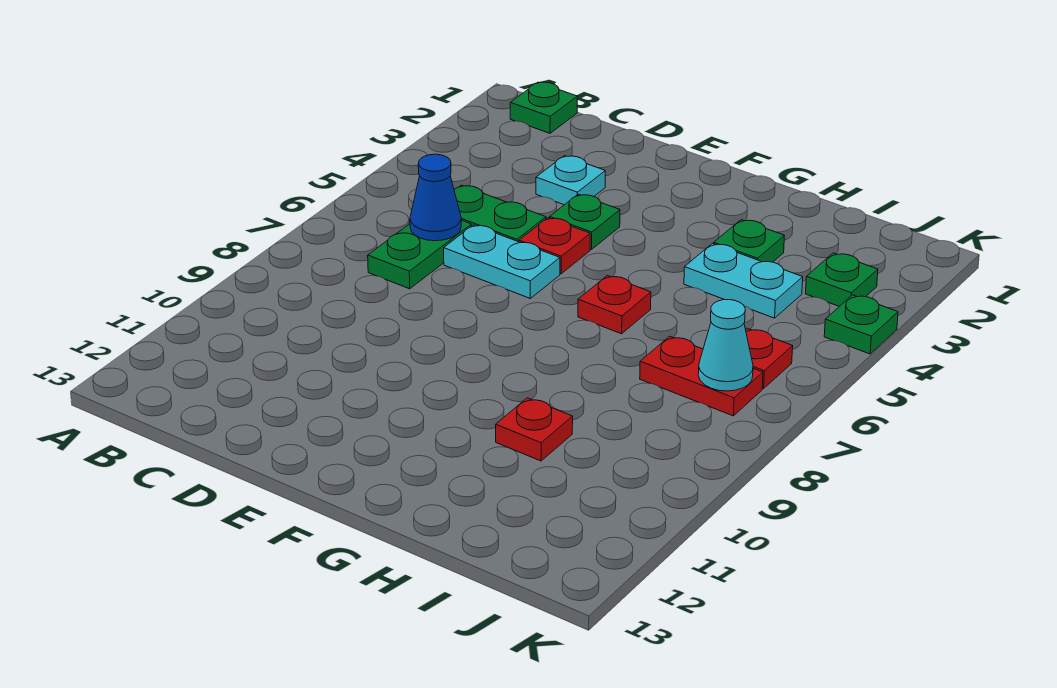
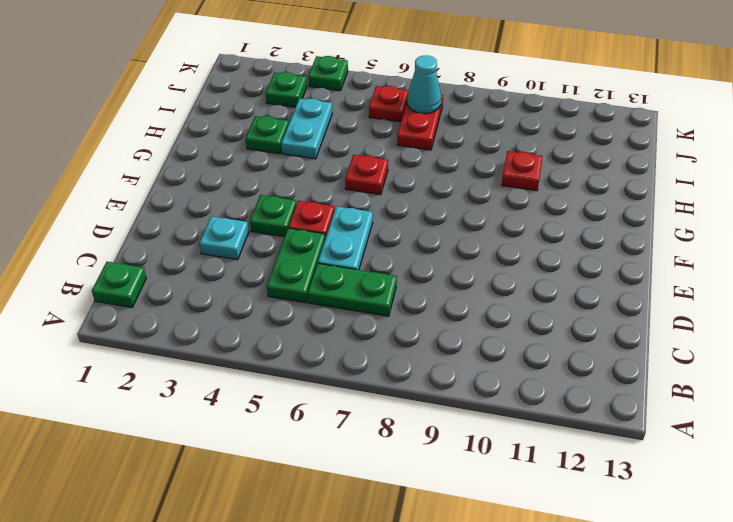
blue cone C6 level 2 -> none

